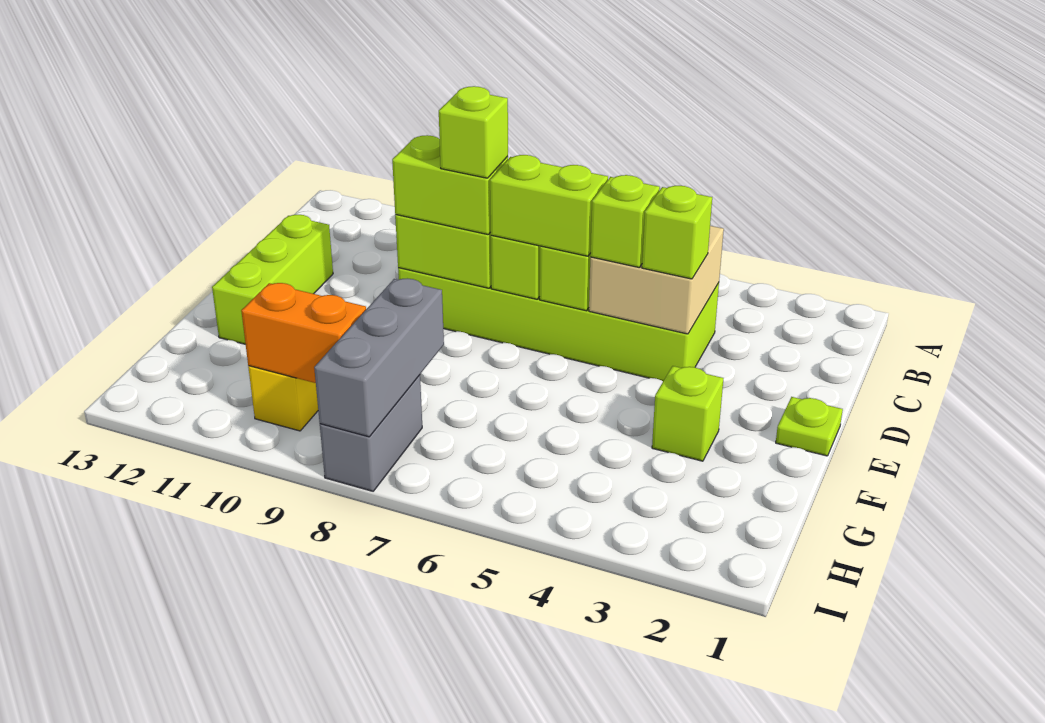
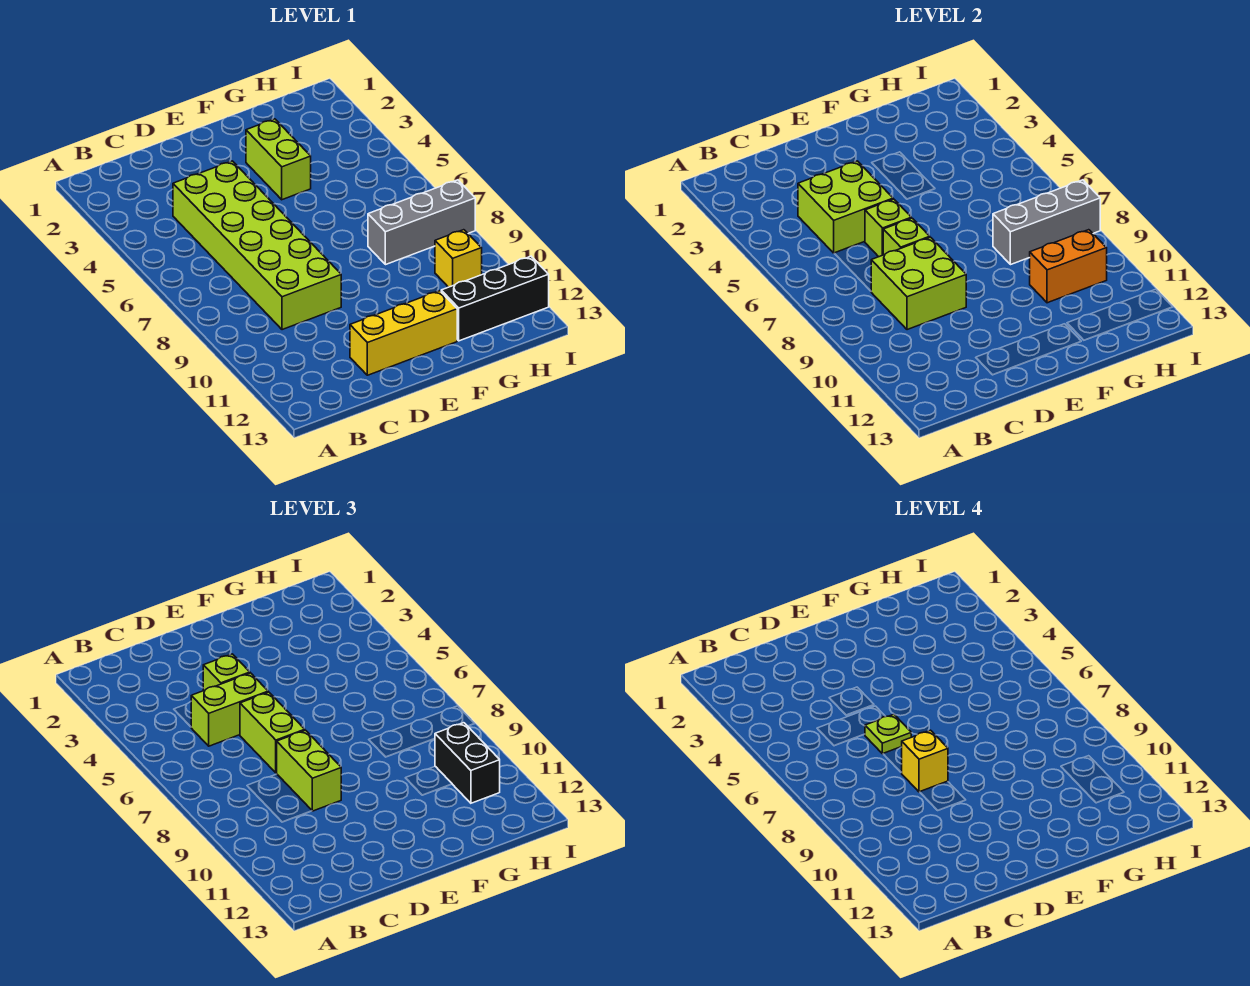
tan brick C4:D5 level 2 -> lime brick C4:D5 level 2
lime brick D5 level 3 -> lime brick C5:D5 level 3
lime brick D8 level 4 -> yellow brick D8 level 4
lime brick D12:F12 level 1 -> yellow brick D12:F12 level 1
lime plate E1 level 1 -> lime plate D6 level 4
lime brick F3 level 1 -> lime brick F3:F4 level 1
none -> black brick G12:I12 level 1
grey brick H8:I8 level 1 -> grey brick G8:I8 level 1
orange brick H9:H10 level 2 -> orange brick G10:H10 level 2
none -> black brick H10:H11 level 3

